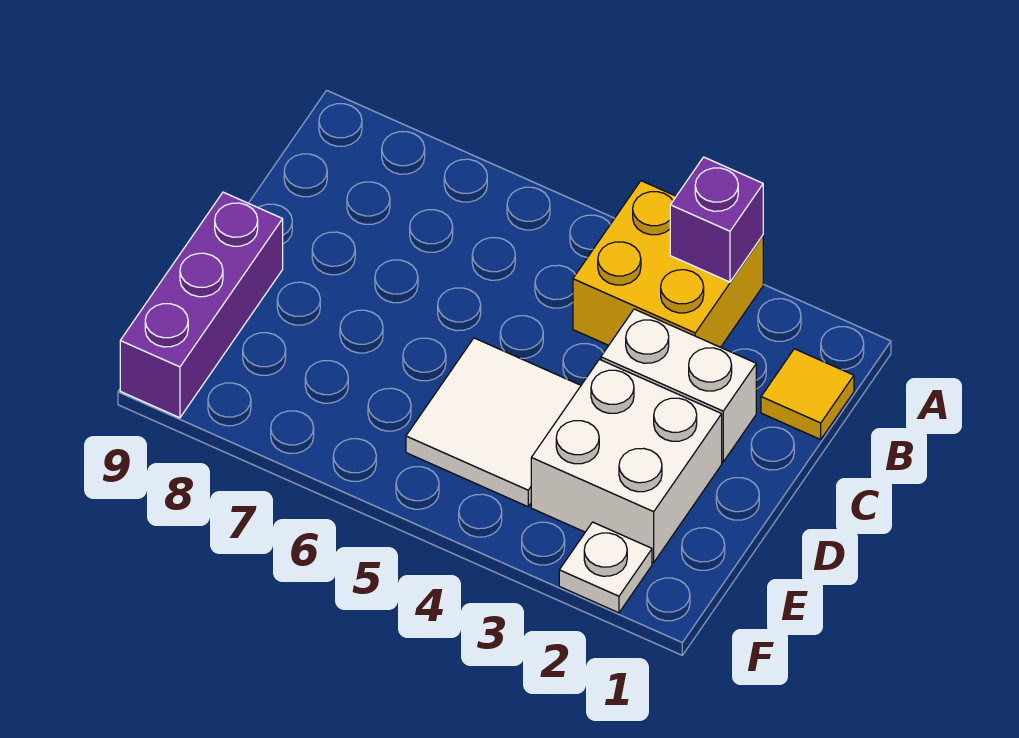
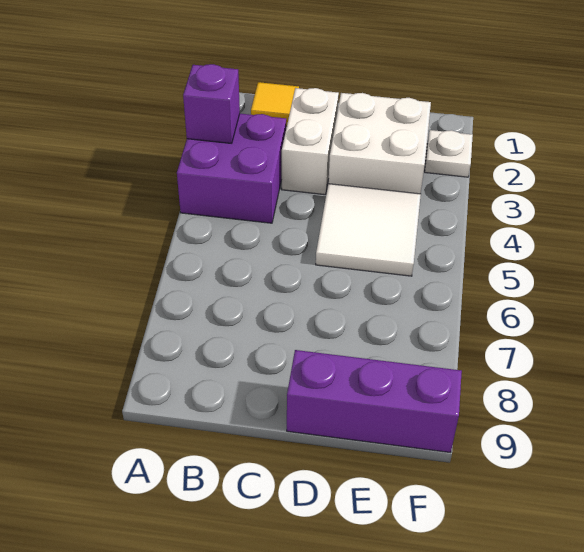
yellow brick A3:B4 level 1 -> purple brick A3:B4 level 1

